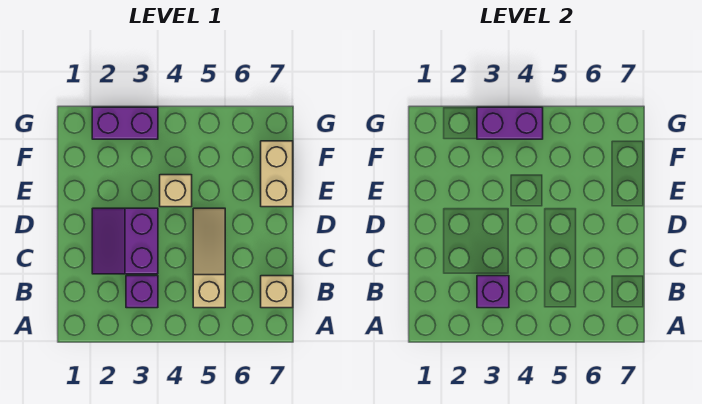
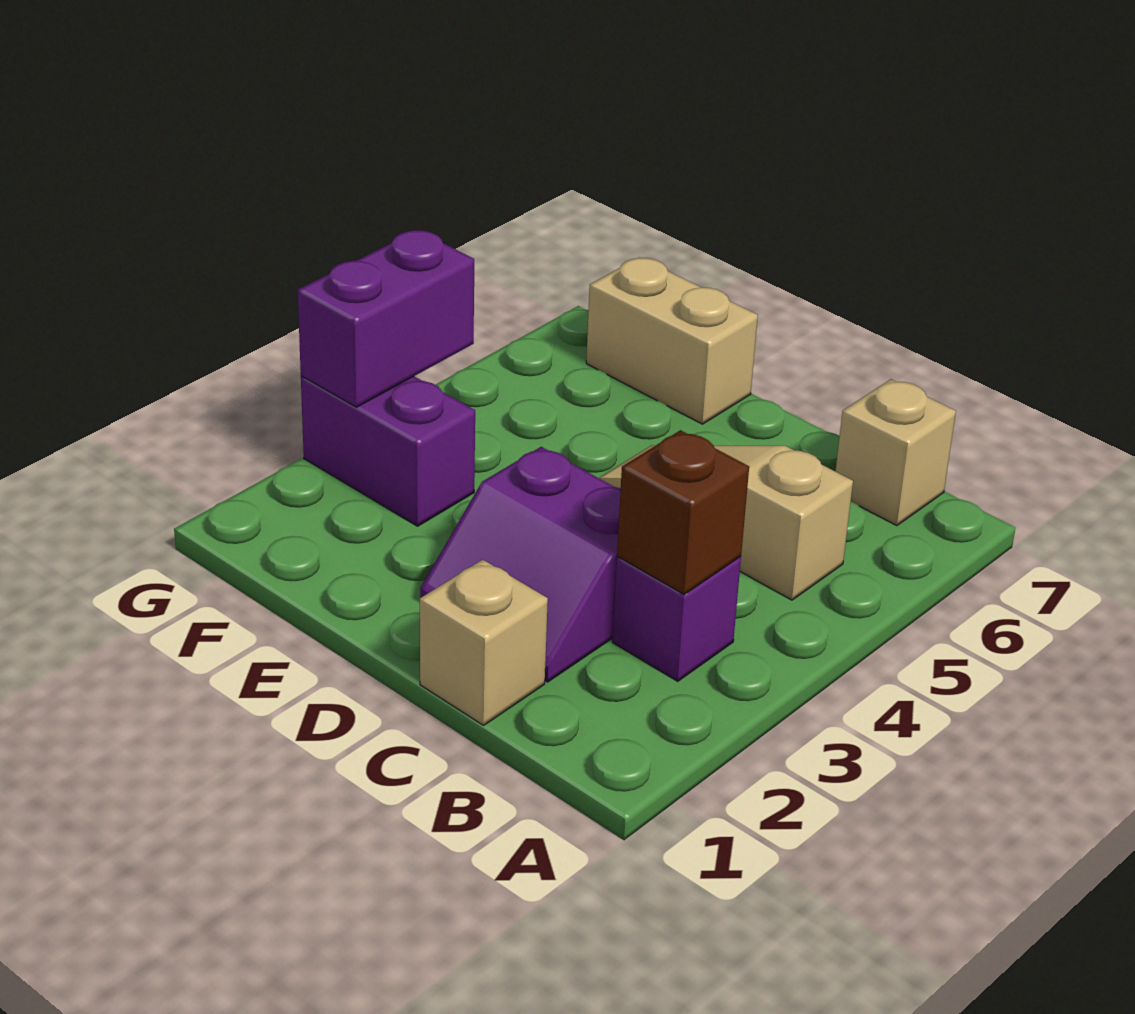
purple brick B3 level 2 -> brown brick B3 level 2
tan brick E4 level 1 -> tan brick C1 level 1
purple brick G2:G3 level 1 -> purple brick F3:G3 level 1

